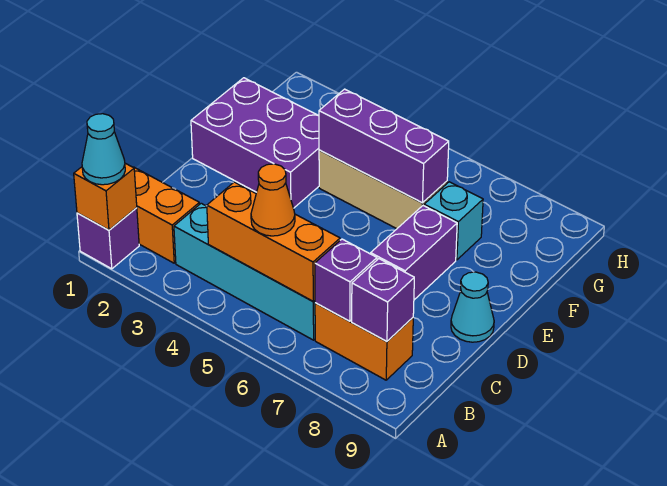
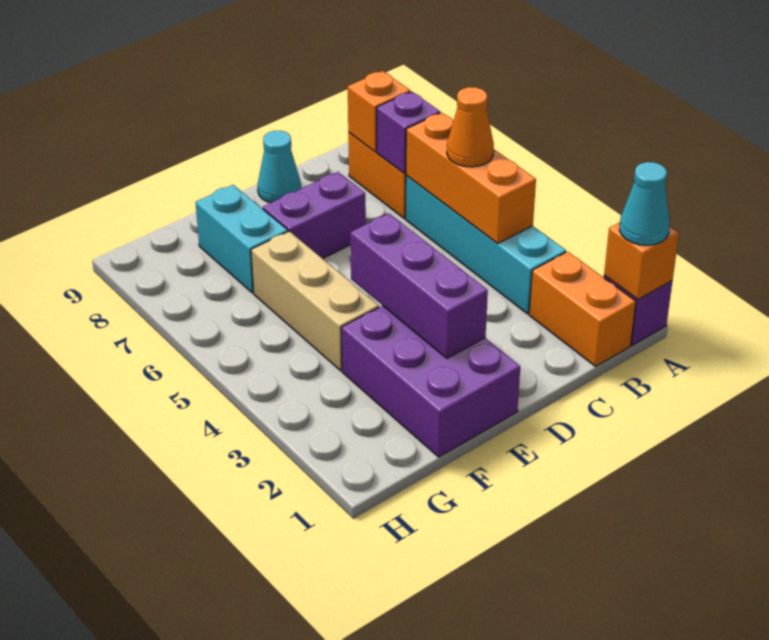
purple brick B8 level 2 -> orange brick B8 level 2
purple brick F4:F6 level 2 -> purple brick E2:E4 level 2
cyan brick F7 level 1 -> cyan brick F7:F8 level 1

